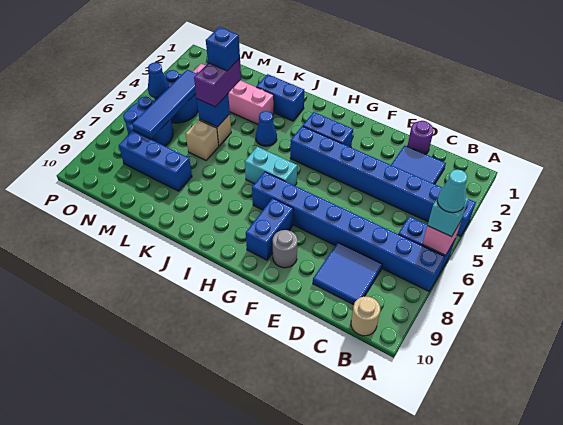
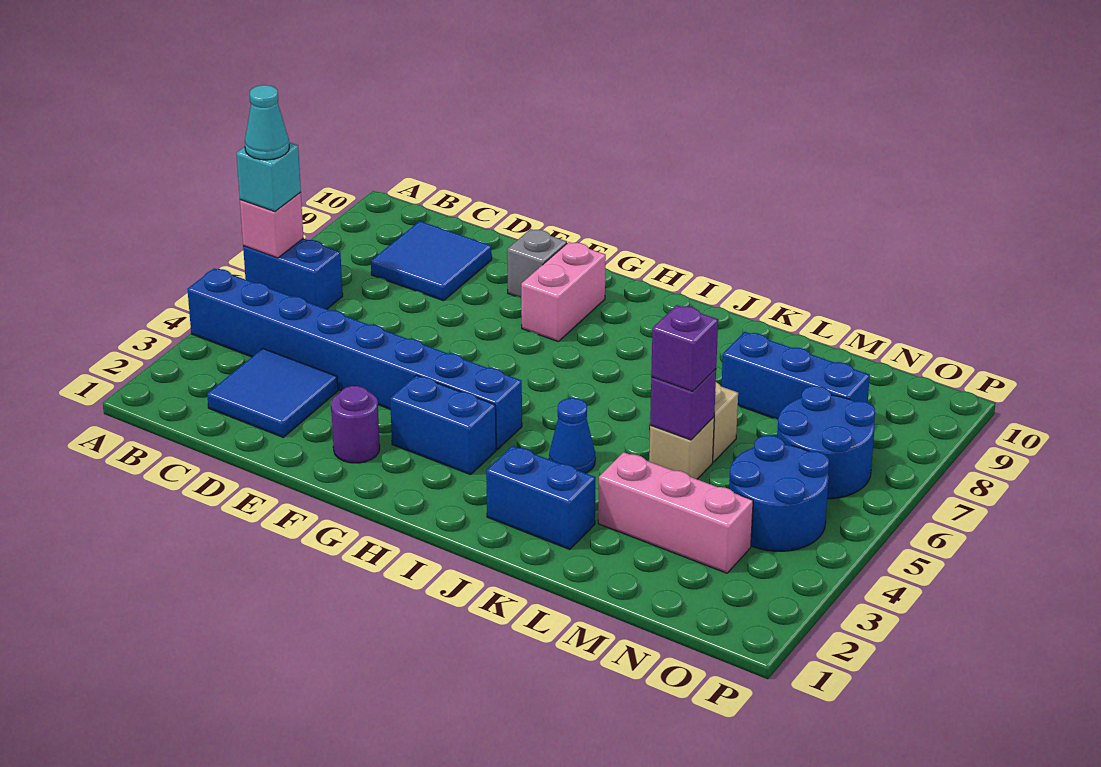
blue brick A7:H7 level 1 -> none
tan round brick B10 level 1 -> none
purple round brick D1 level 1 -> purple round brick F2 level 1
grey round brick F9 level 1 -> grey brick F9 level 1
blue brick G8:G9 level 1 -> pink brick G8:G9 level 1
cyan brick H6:I6 level 1 -> none
pink brick K3:N3 level 1 -> pink brick L3:N3 level 1
purple brick L4:L5 level 3 -> purple brick L5 level 3
blue brick L4 level 4 -> none
blue brick L5 level 2 -> purple brick L5 level 2
blue tile N4:N7 level 2 -> none
blue cone O5 level 2 -> none

